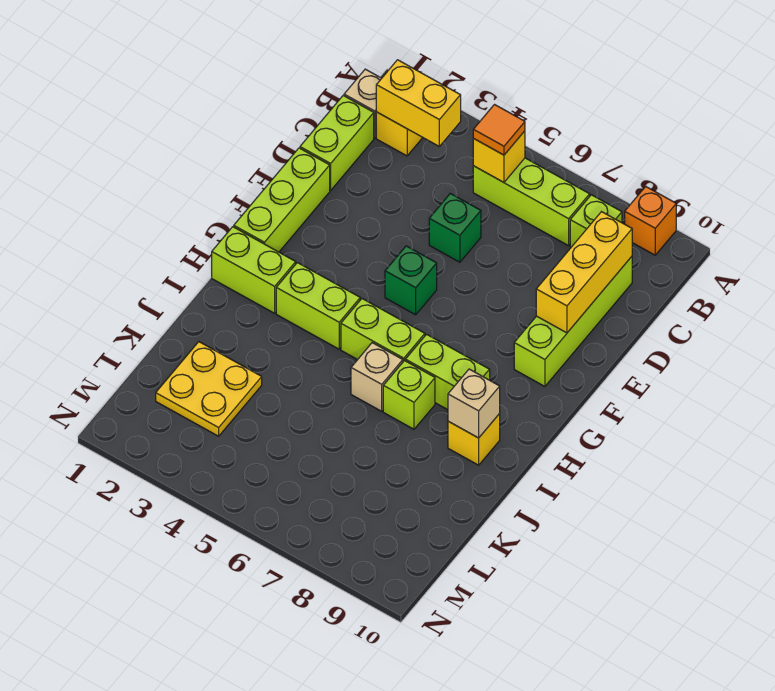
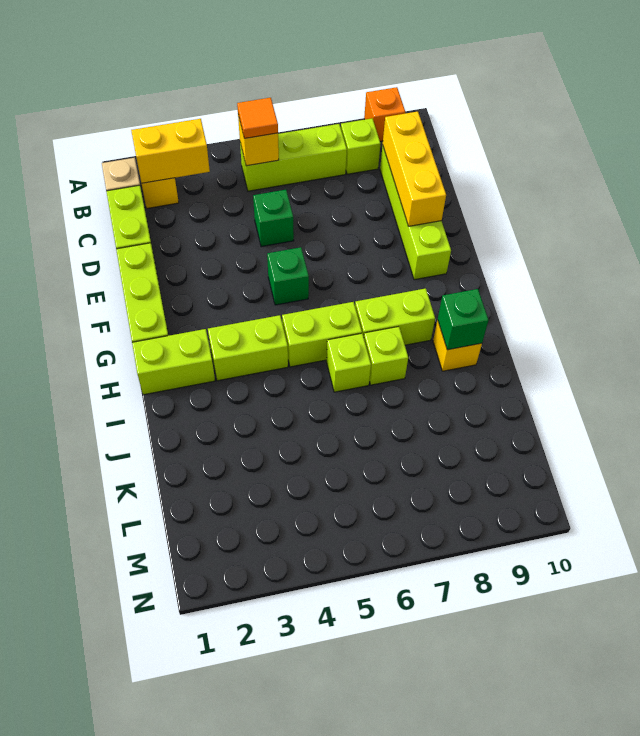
tan brick I6 level 1 -> lime brick I6 level 1
tan brick I9 level 2 -> green brick I9 level 2
yellow plate K2:L3 level 1 -> none

